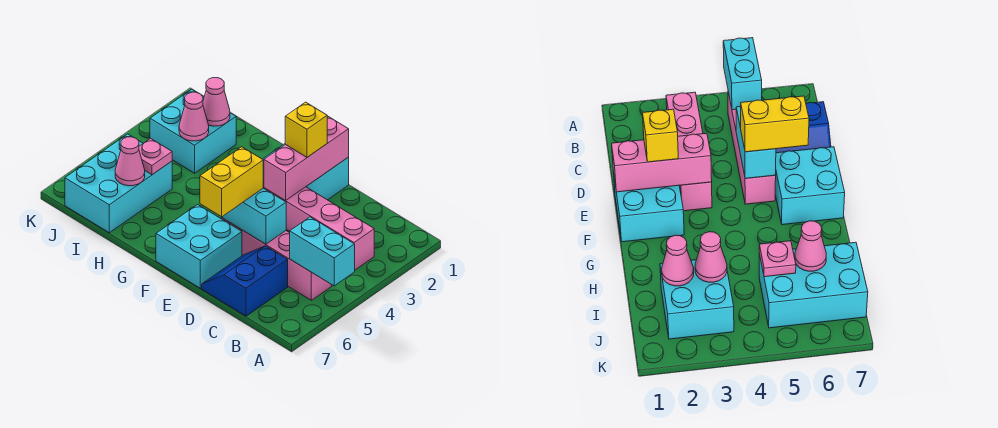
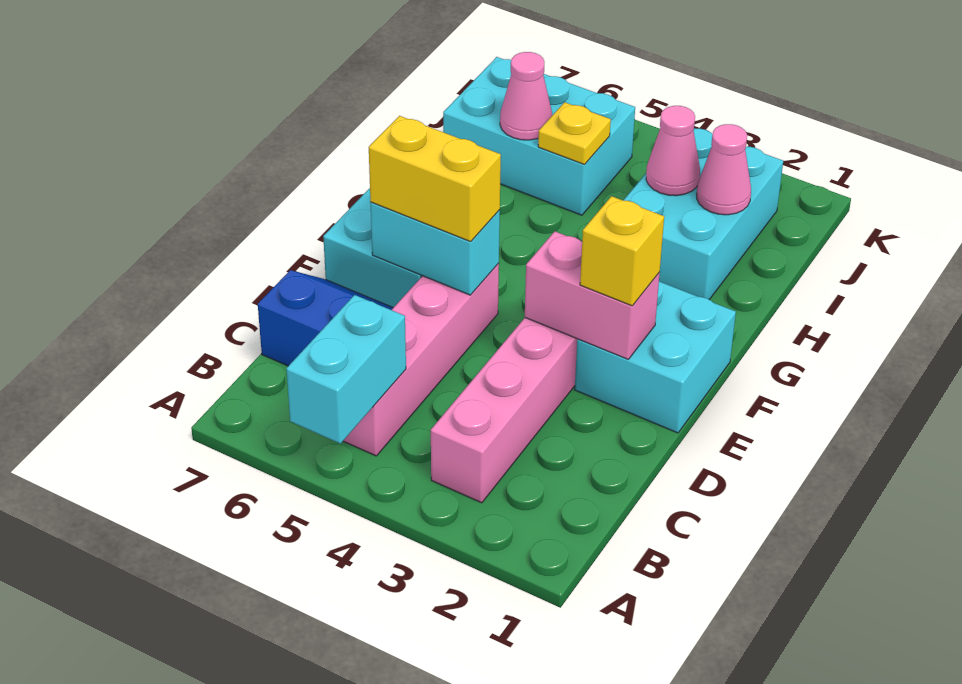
cyan brick D5:E5 level 2 -> cyan brick E5:E6 level 2
pink brick E1:E3 level 2 -> pink brick E2:E3 level 2
cyan brick I2:J3 level 1 -> cyan brick H2:J3 level 1
pink plate I5 level 2 -> yellow plate I5 level 2

